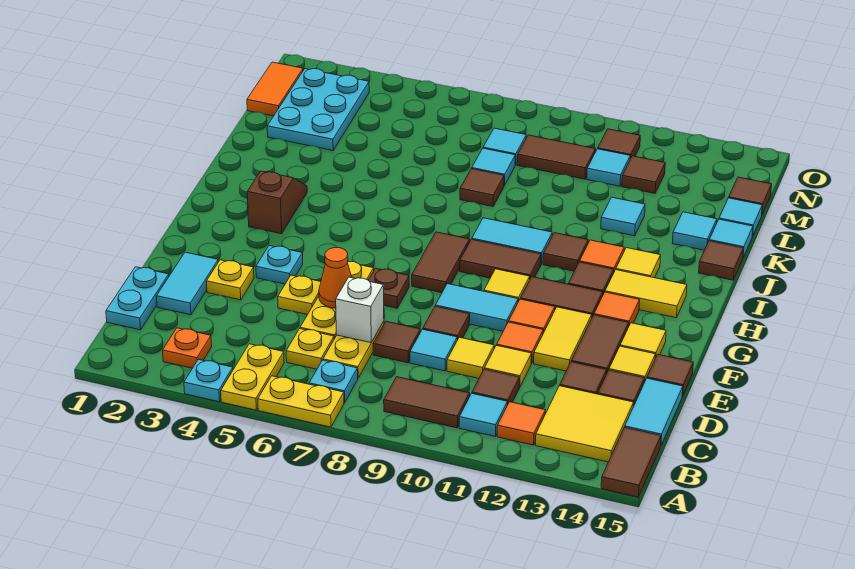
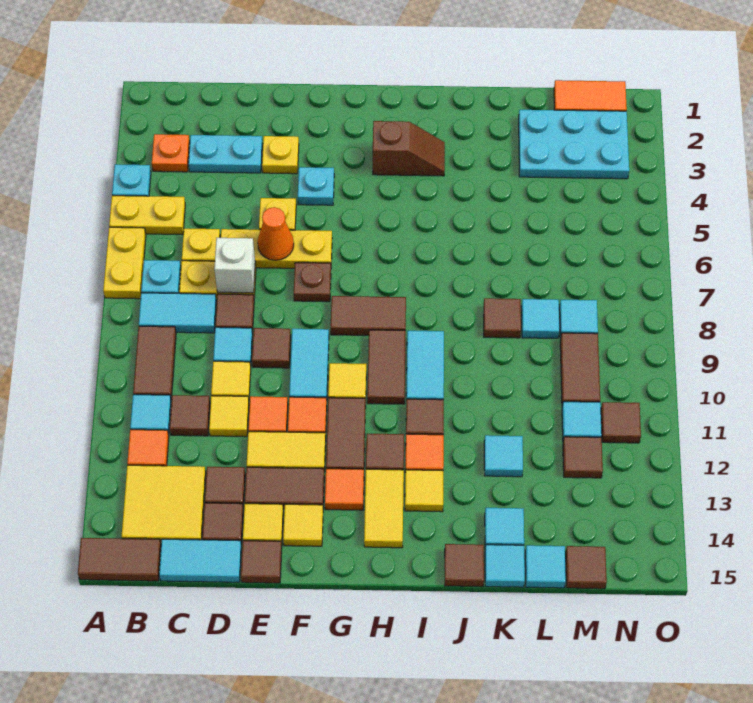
cyan plate C1:D1 level 1 -> cyan plate C3:D3 level 1
cyan tile D2:E2 level 1 -> cyan tile B8:C8 level 1

